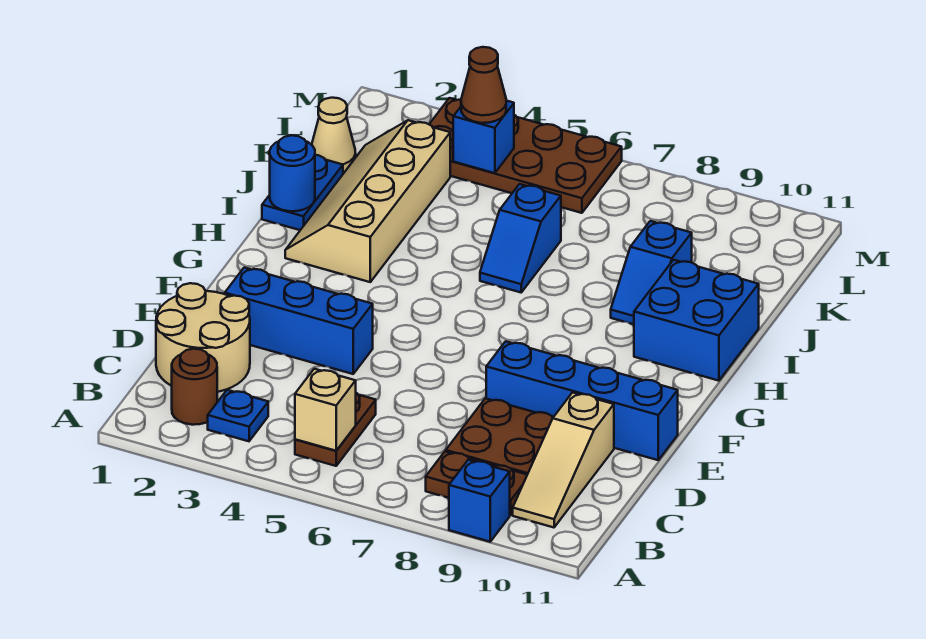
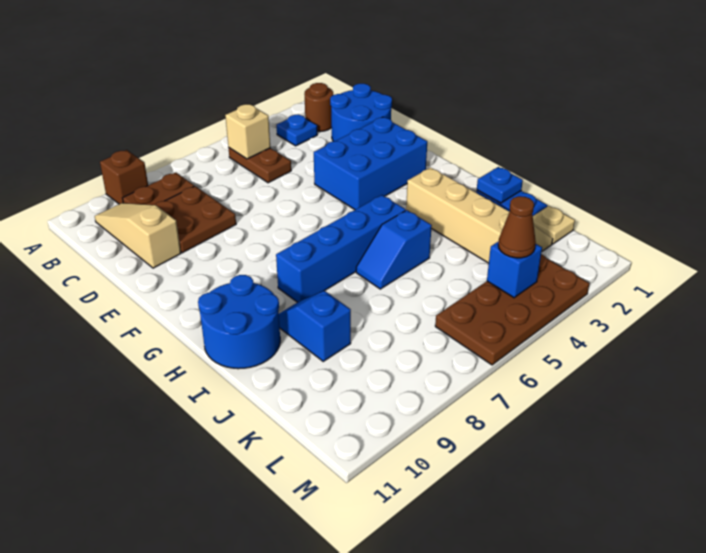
blue brick A9 level 1 -> brown brick A9 level 1
tan round brick C1:D2 level 1 -> blue round brick C1:D2 level 1
blue brick E2:E4 level 1 -> blue brick E2:F4 level 1
blue brick E8:E11 level 1 -> blue brick H5:H8 level 1
blue brick H10:I11 level 1 -> blue round brick H10:I11 level 1
blue round brick I1 level 2 -> blue plate I1 level 2
blue slope I6:J6 level 1 top J -> blue slope I5:I6 level 1 top 5
tan cone K1 level 1 -> tan plate K1 level 1

